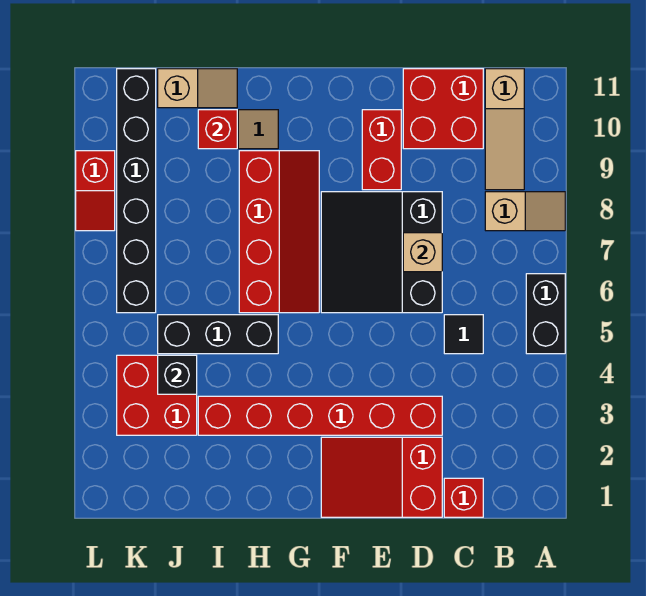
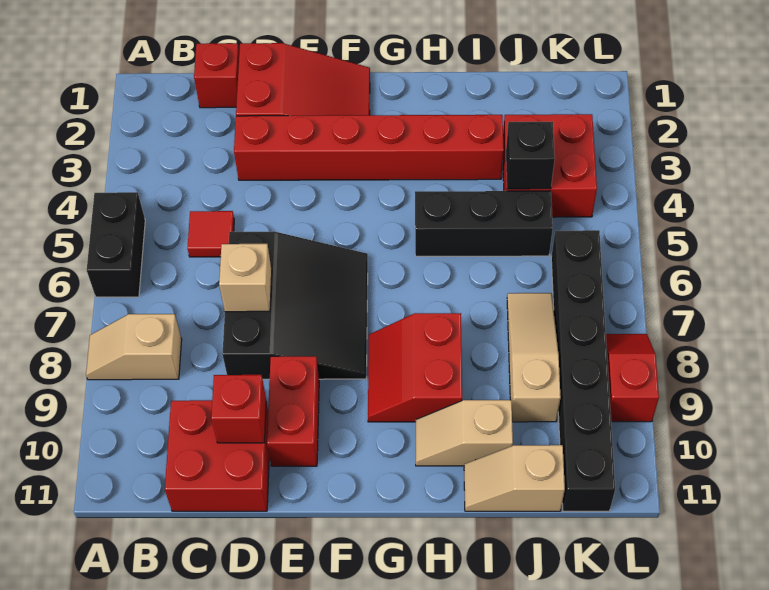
tan slope B9:B11 level 1 top 11 -> tan slope J7:J9 level 1 top 9
black tile C5 level 1 -> red tile C5 level 1
red slope G6:H9 level 1 top H -> red slope G8:H9 level 1 top H
red brick I10 level 2 -> red brick D10 level 2

